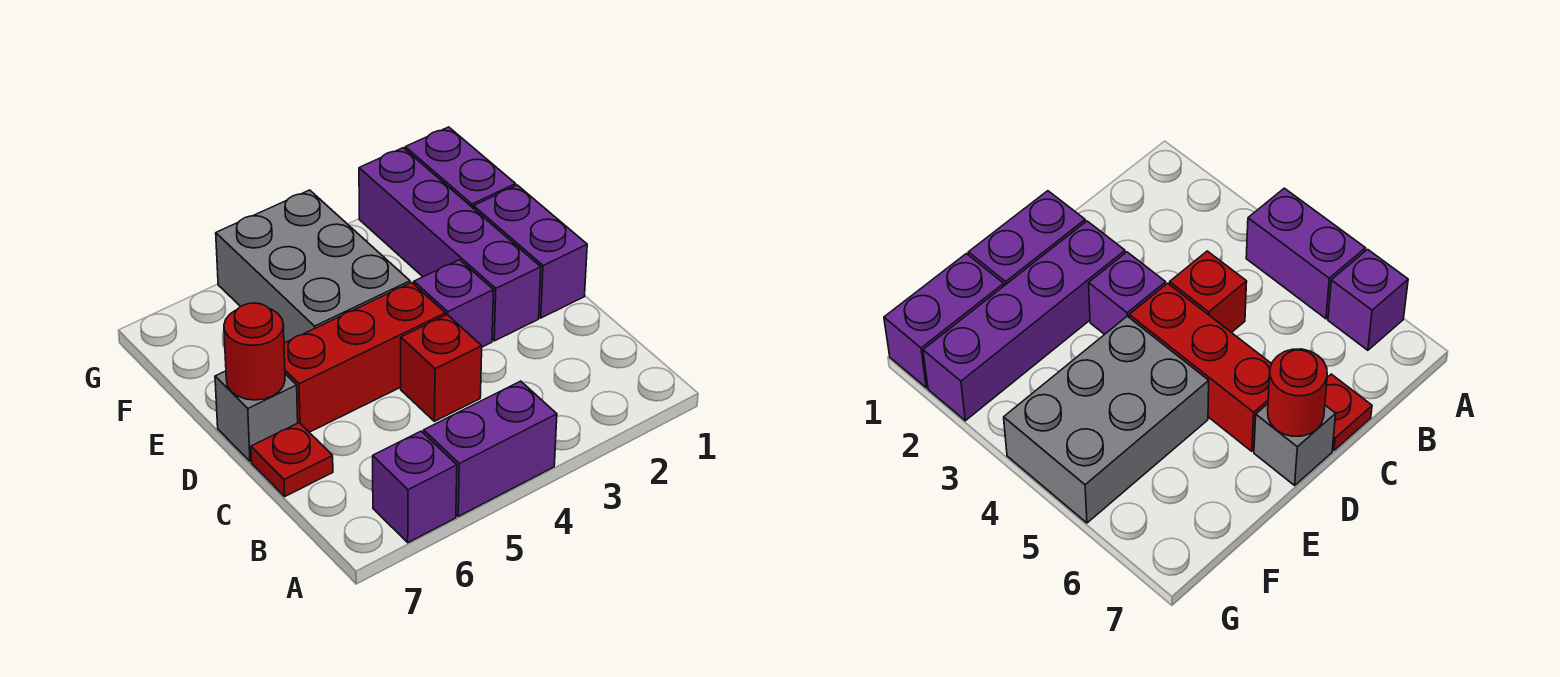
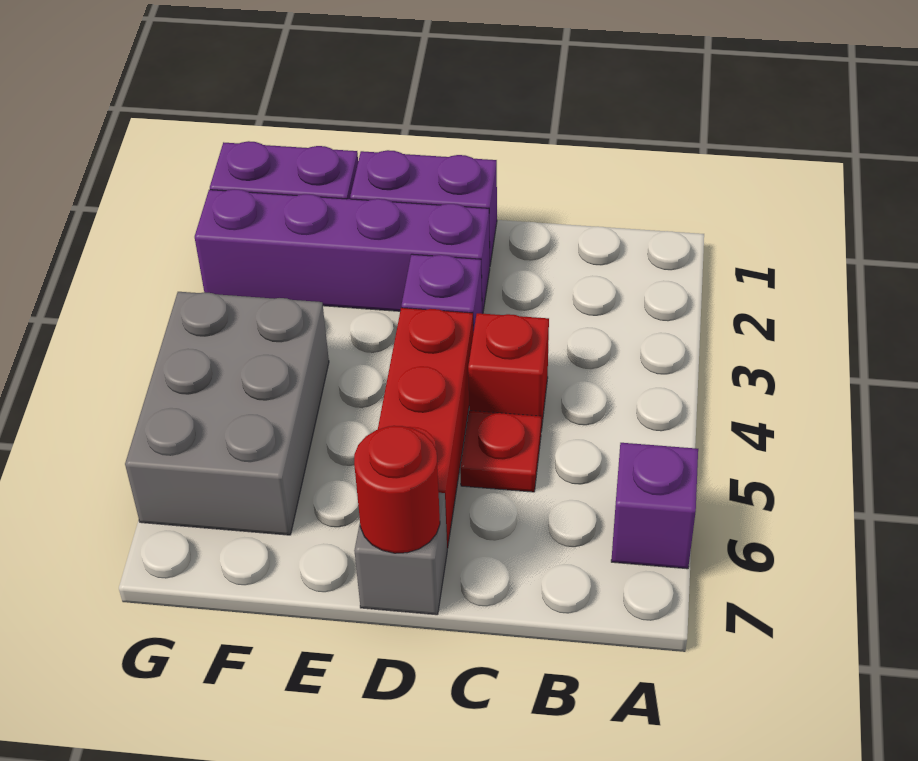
purple brick A4:A5 level 1 -> none
red plate C7 level 1 -> red plate C5 level 1
grey brick E4:G5 level 1 -> grey brick F4:G6 level 1

